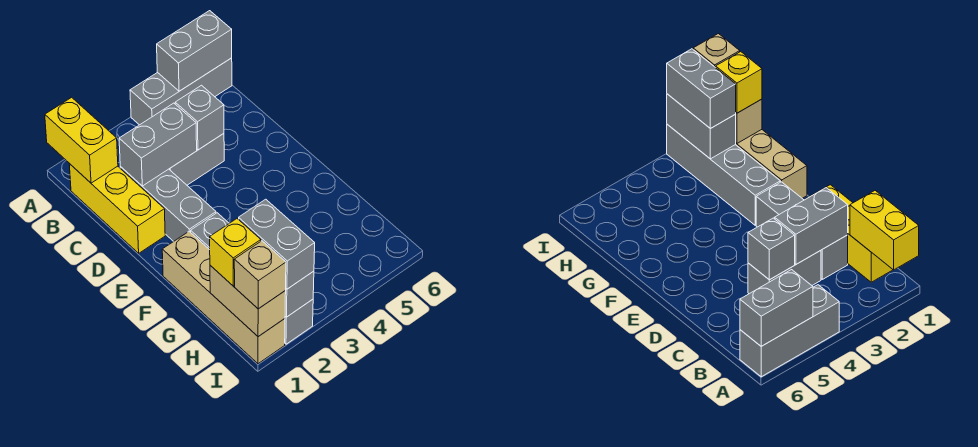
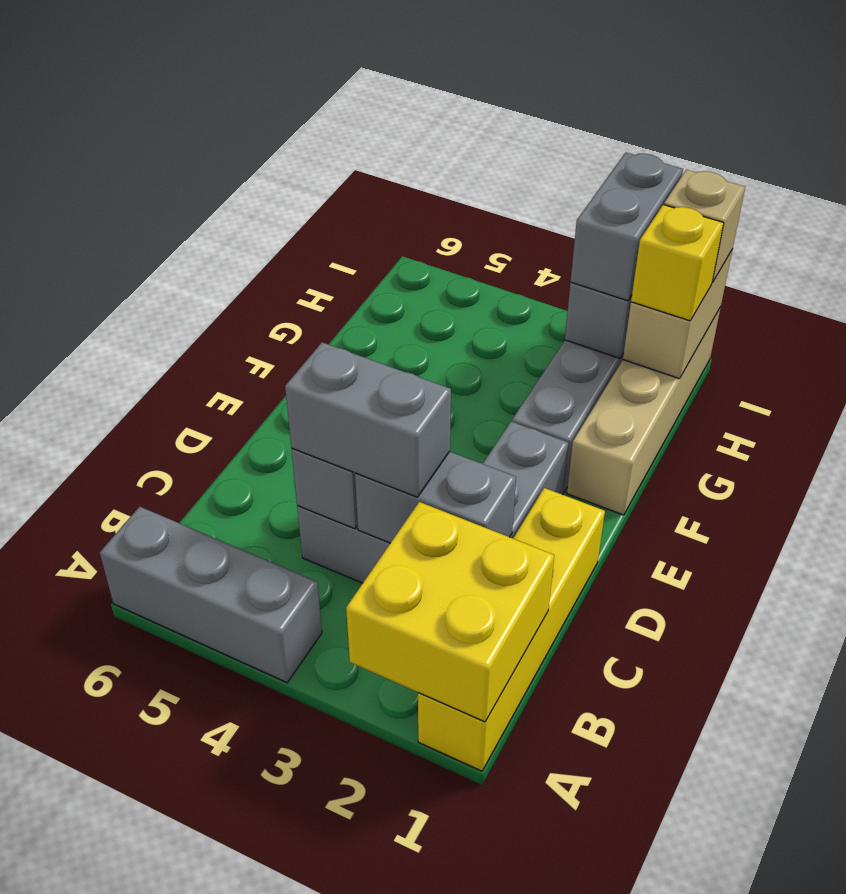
yellow brick A1:B1 level 2 -> yellow brick A1:B2 level 2
grey brick A5:A6 level 2 -> grey brick C3:C4 level 3
yellow brick B1:D1 level 1 -> yellow brick A1:D1 level 1

